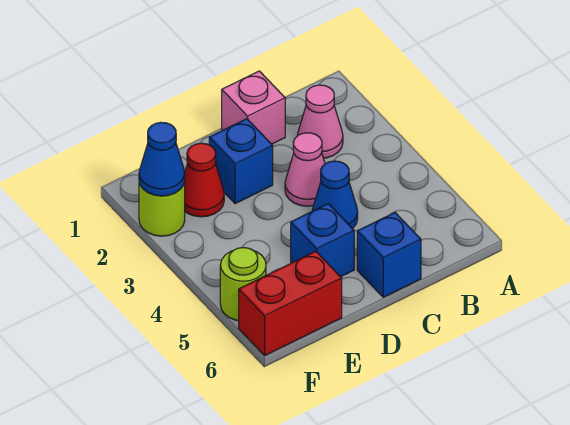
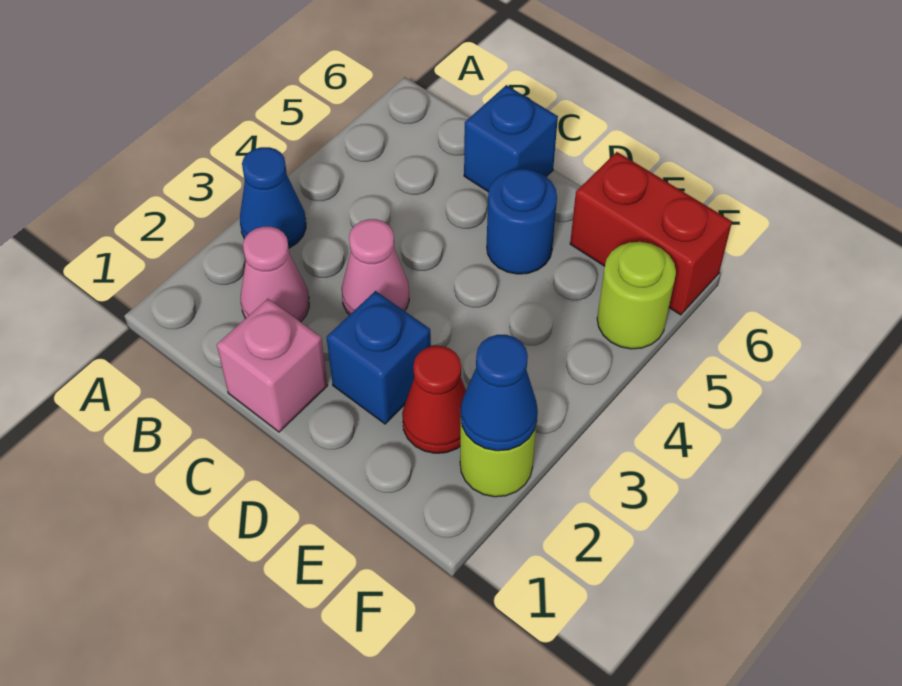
blue cone C4 level 1 -> blue cone A3 level 1
blue brick D5 level 1 -> blue round brick D5 level 1

